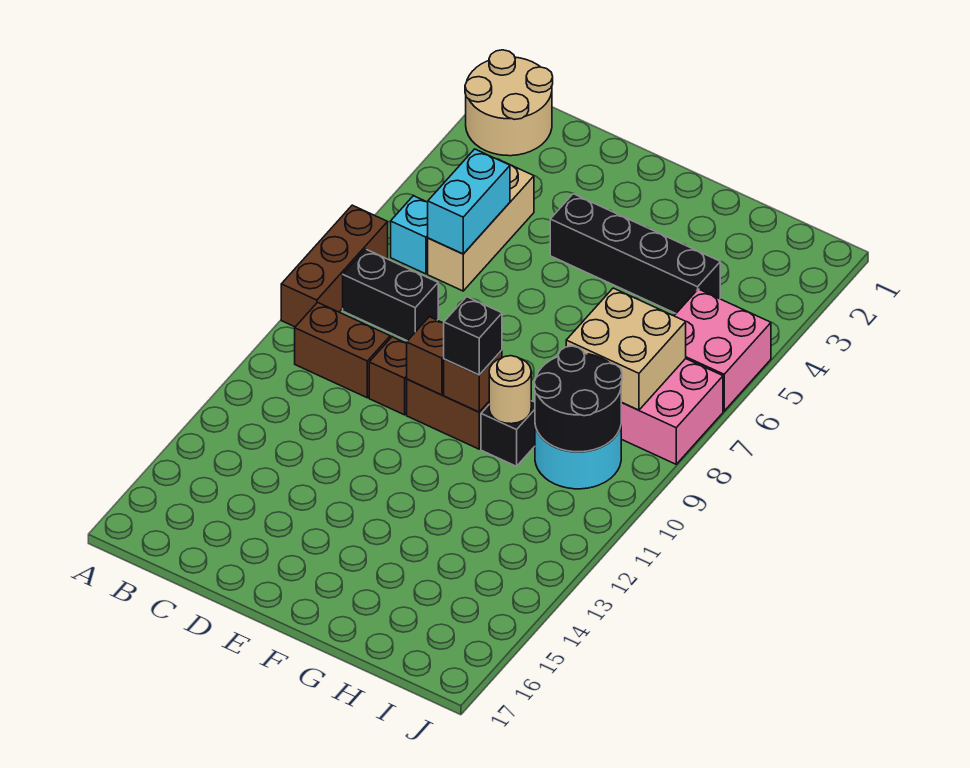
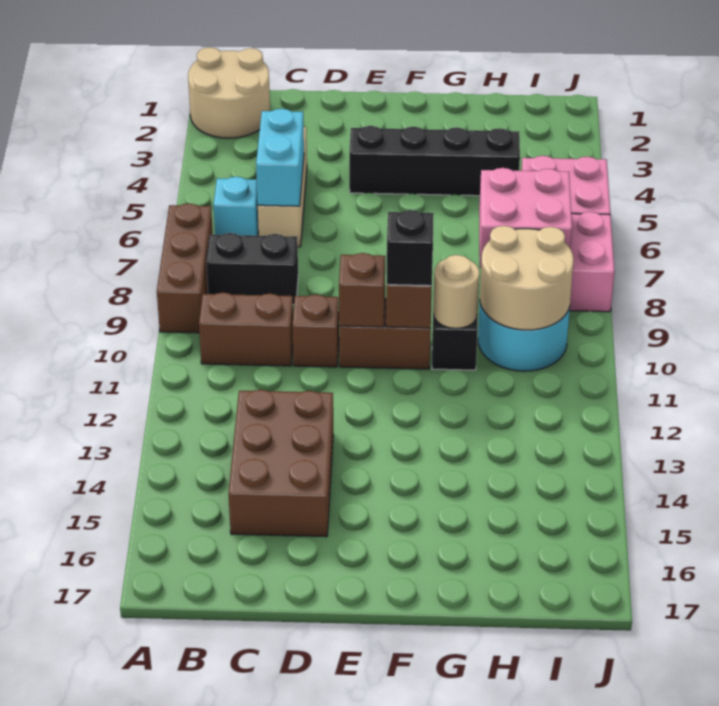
none -> brown brick C13:D15 level 1
tan brick H7:I8 level 2 -> pink brick H7:I8 level 2
black round brick H9:I10 level 2 -> tan round brick H9:I10 level 2

